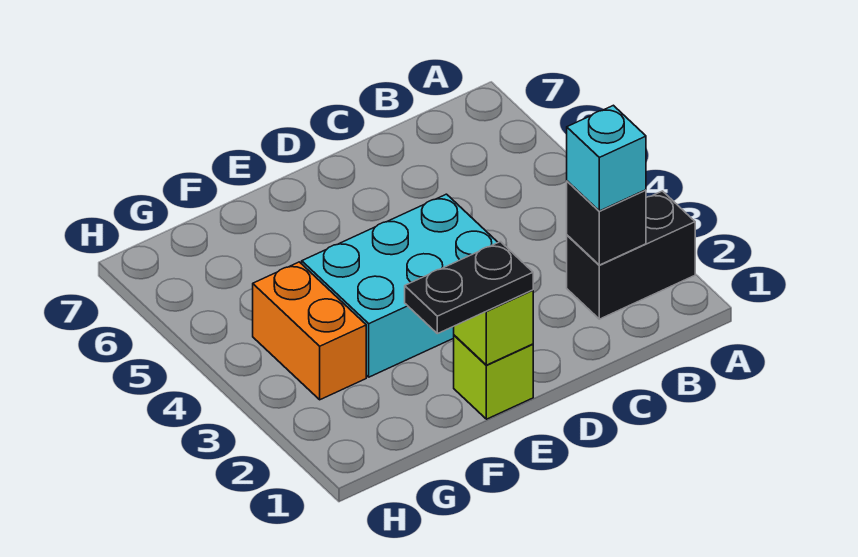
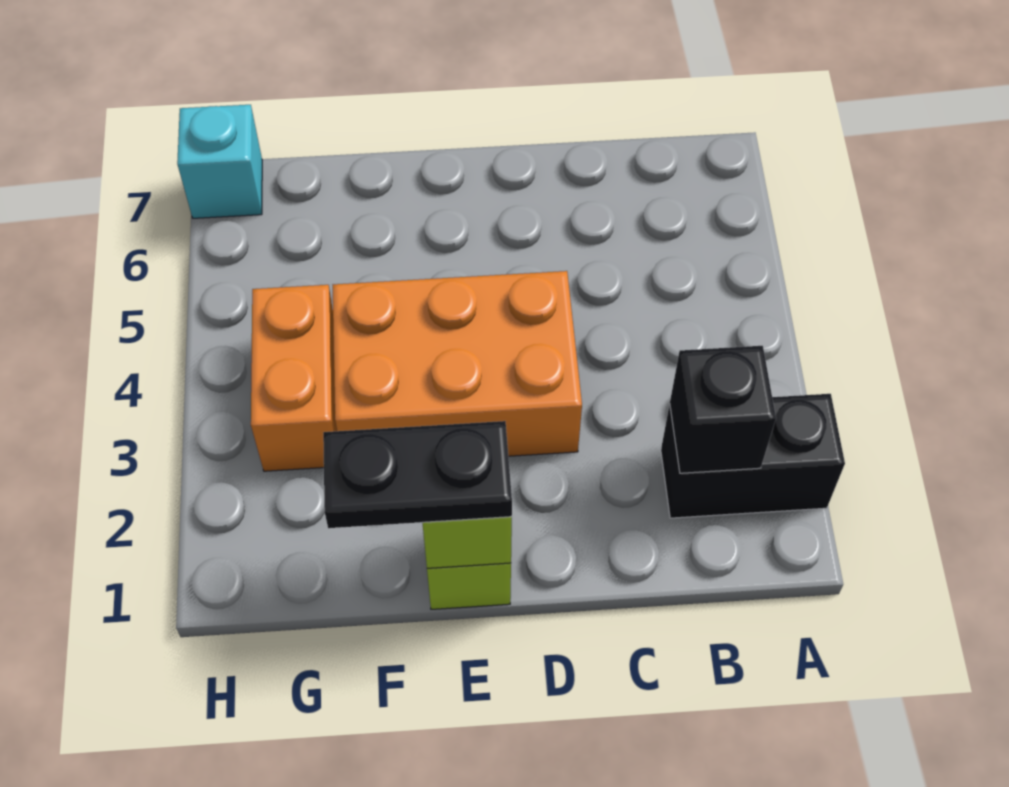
cyan brick B2 level 3 -> cyan brick H7 level 1
cyan brick D3:F4 level 1 -> orange brick D3:F4 level 1

